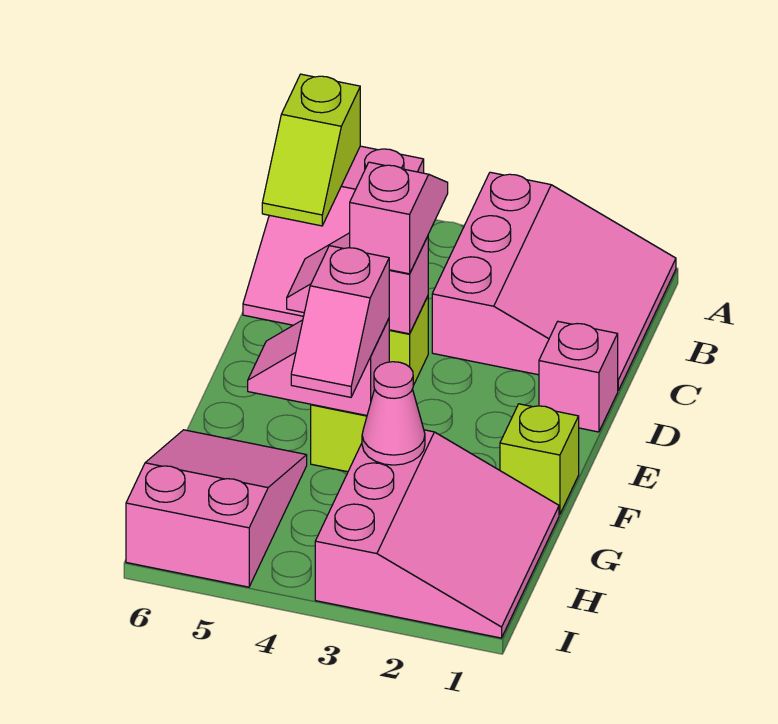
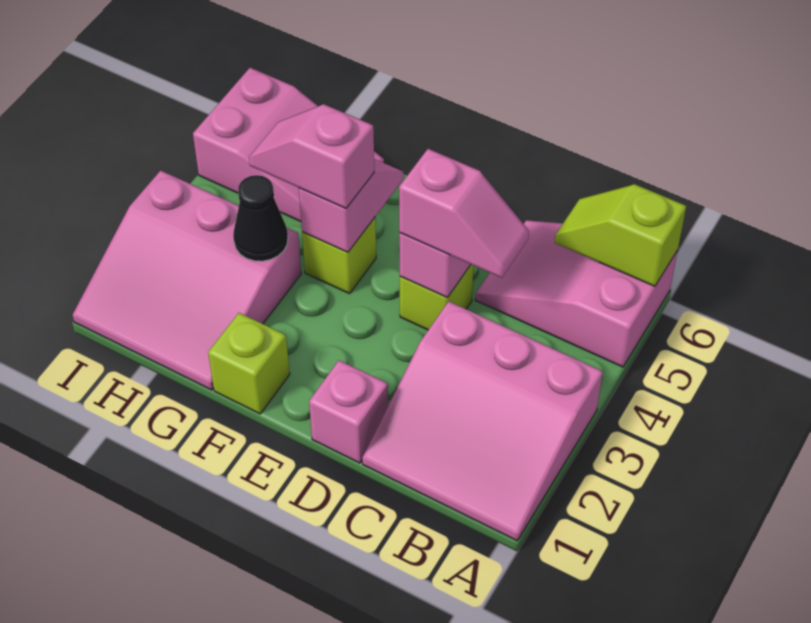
pink cone G3 level 2 -> black cone G3 level 2

